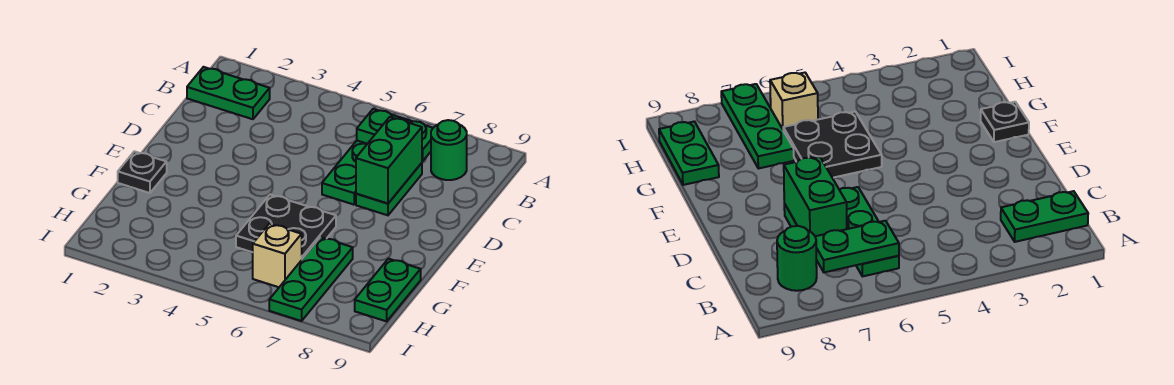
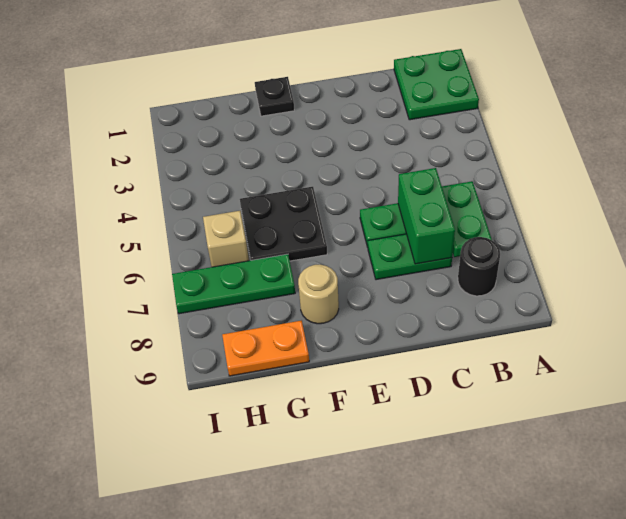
green plate B1:B2 level 1 -> green plate A1:B2 level 1
green round brick B8 level 1 -> black round brick B8 level 1
green brick C7:D7 level 2 -> green brick C6:C7 level 2
none -> tan round brick F8 level 1
green plate G9:H9 level 1 -> orange plate G9:H9 level 1

